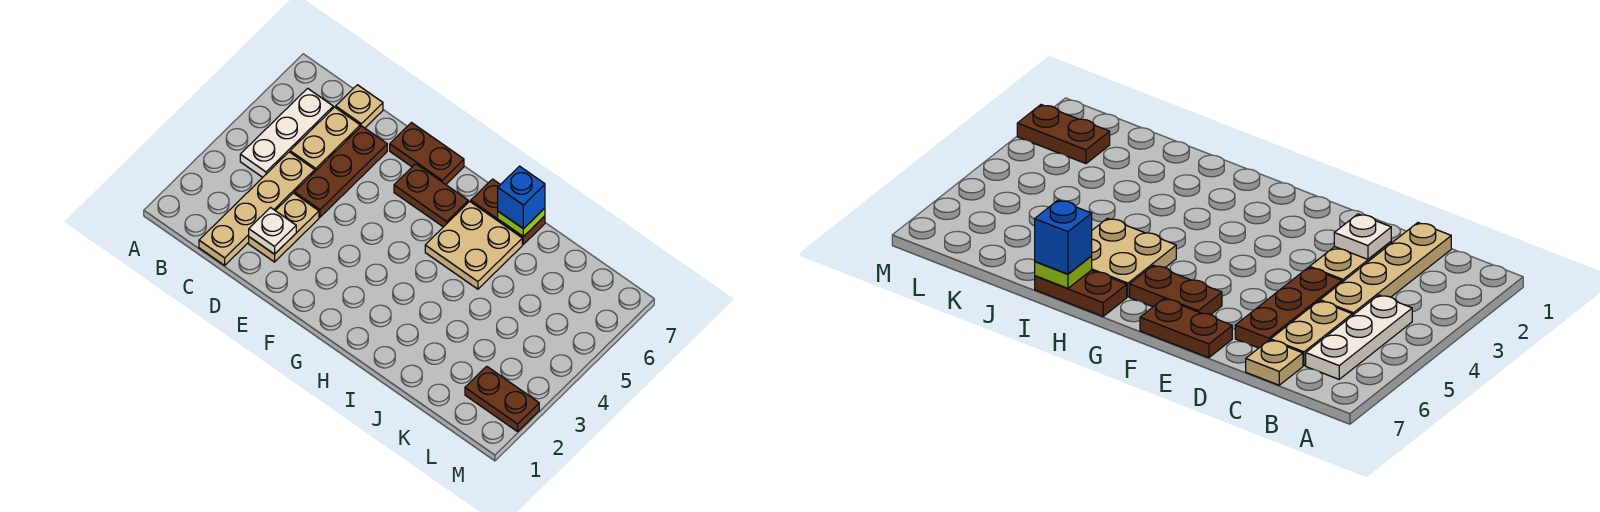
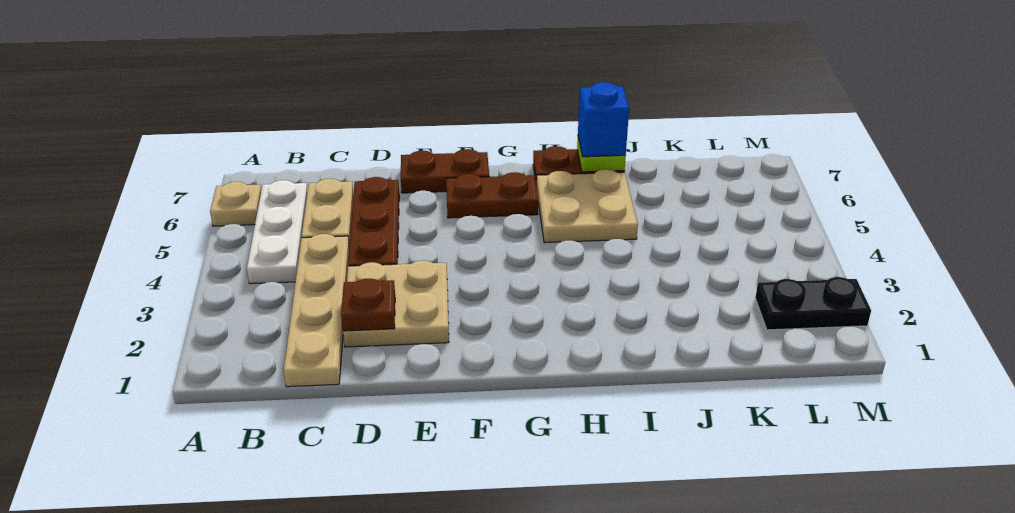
tan plate C7 level 1 -> tan plate A6 level 1
tan plate D2:D3 level 1 -> tan plate D2:E3 level 1
white plate D2 level 2 -> brown plate D2 level 2
brown plate L2:M2 level 1 -> black plate L2:M2 level 1

